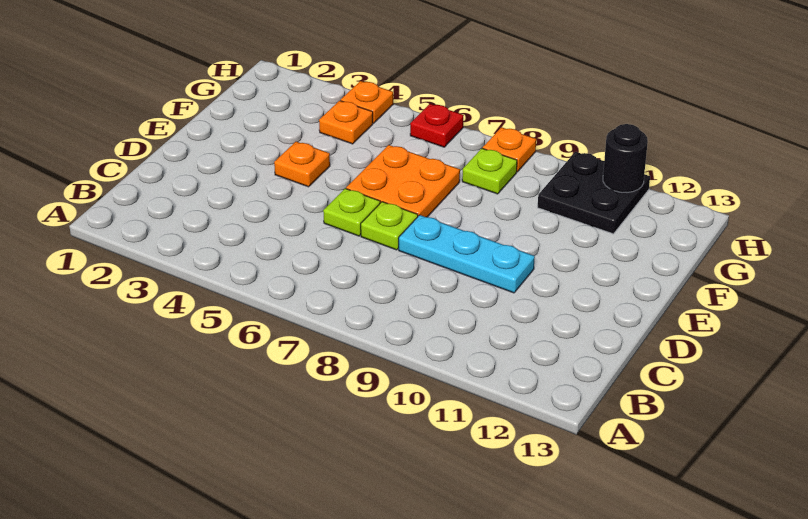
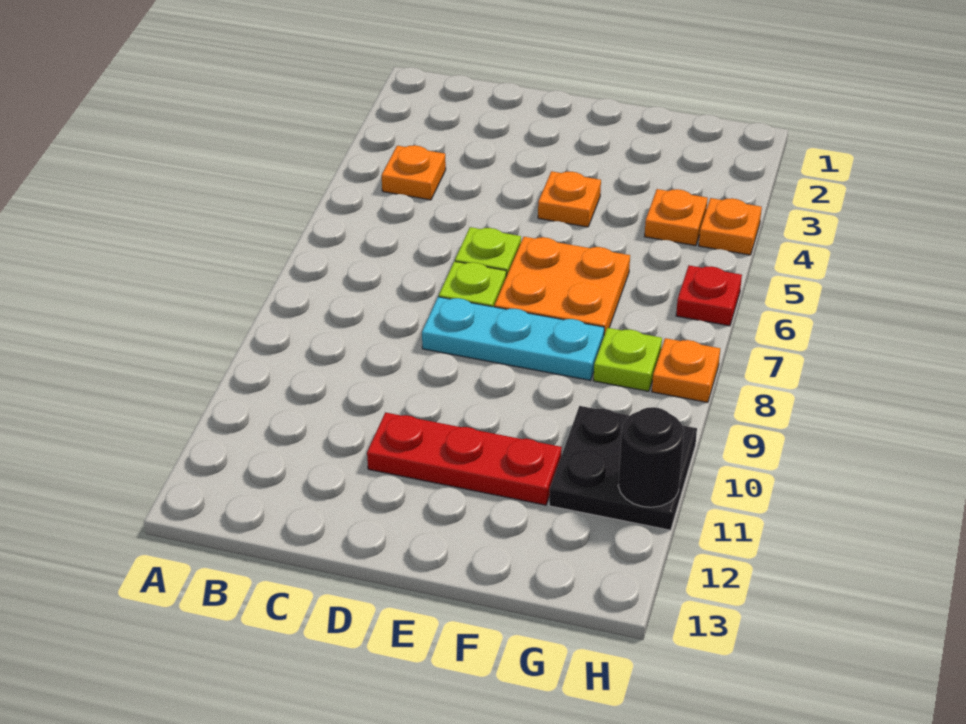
none -> orange plate B4 level 1
cyan plate D8:D10 level 1 -> cyan plate D8:F8 level 1
none -> red plate D11:F11 level 1

